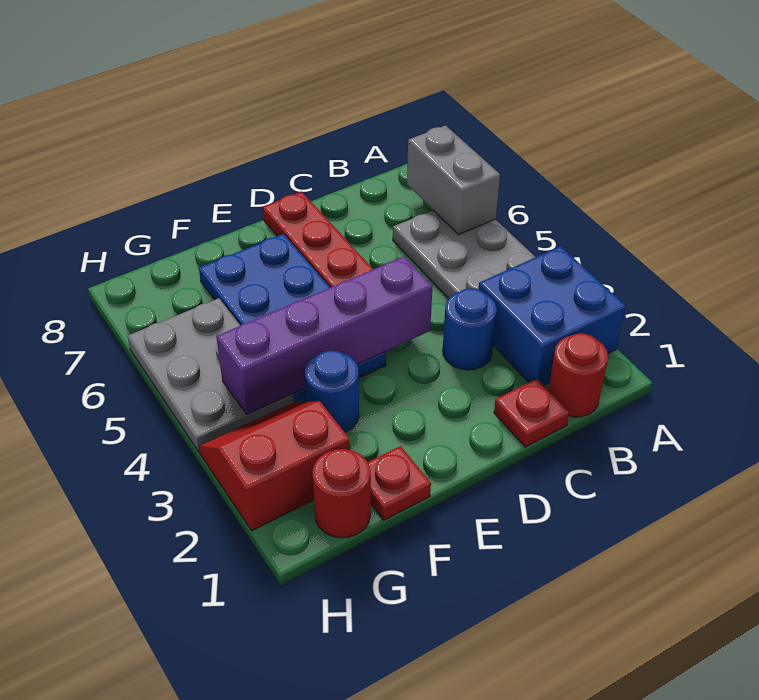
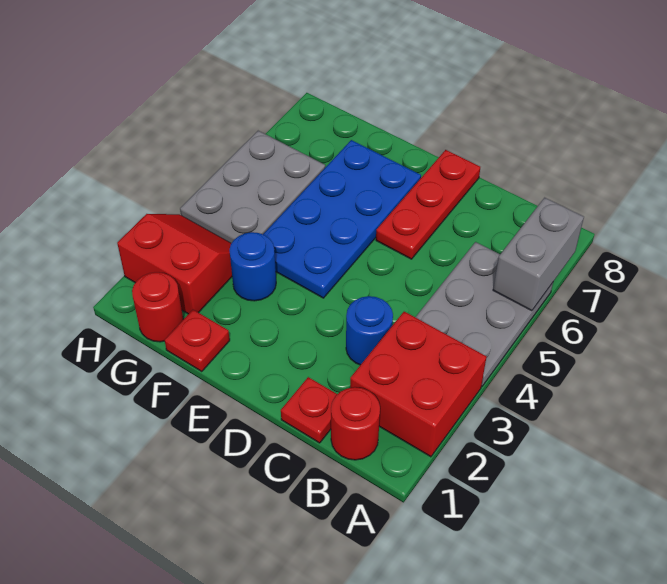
blue brick A2:B3 level 1 -> red brick A2:B3 level 1
purple brick D4:G4 level 2 -> none

